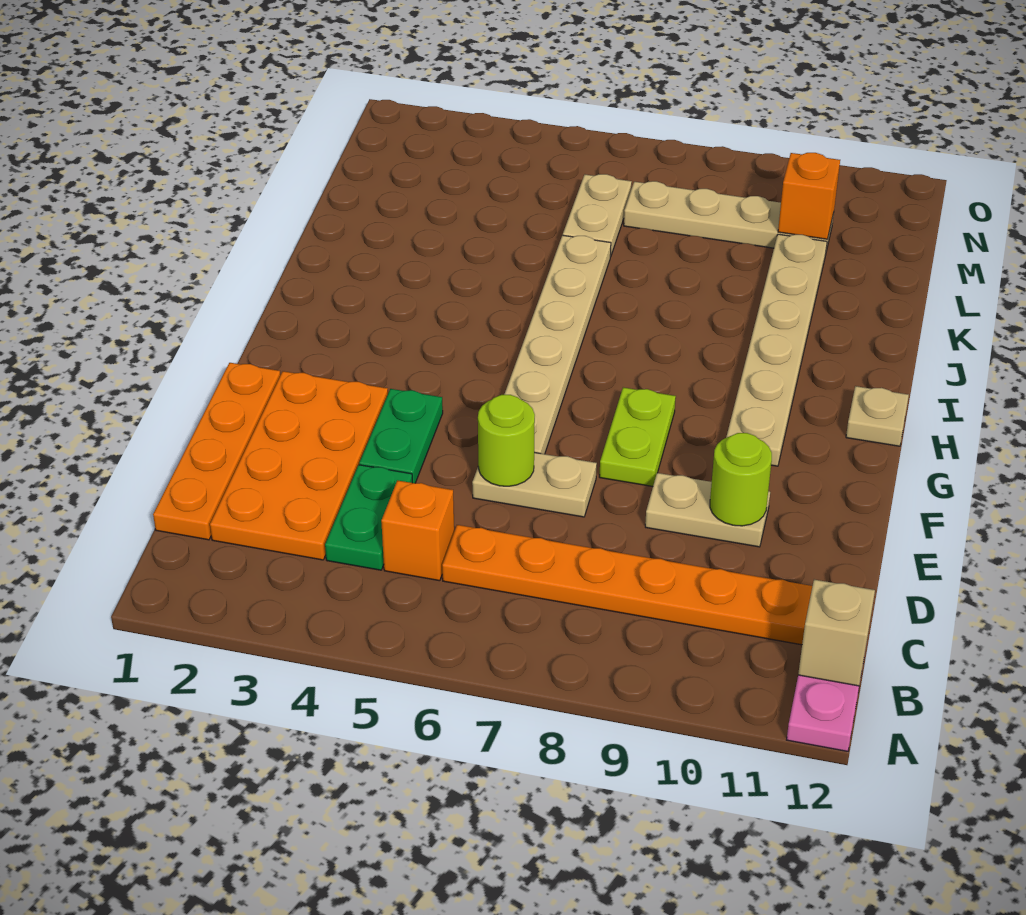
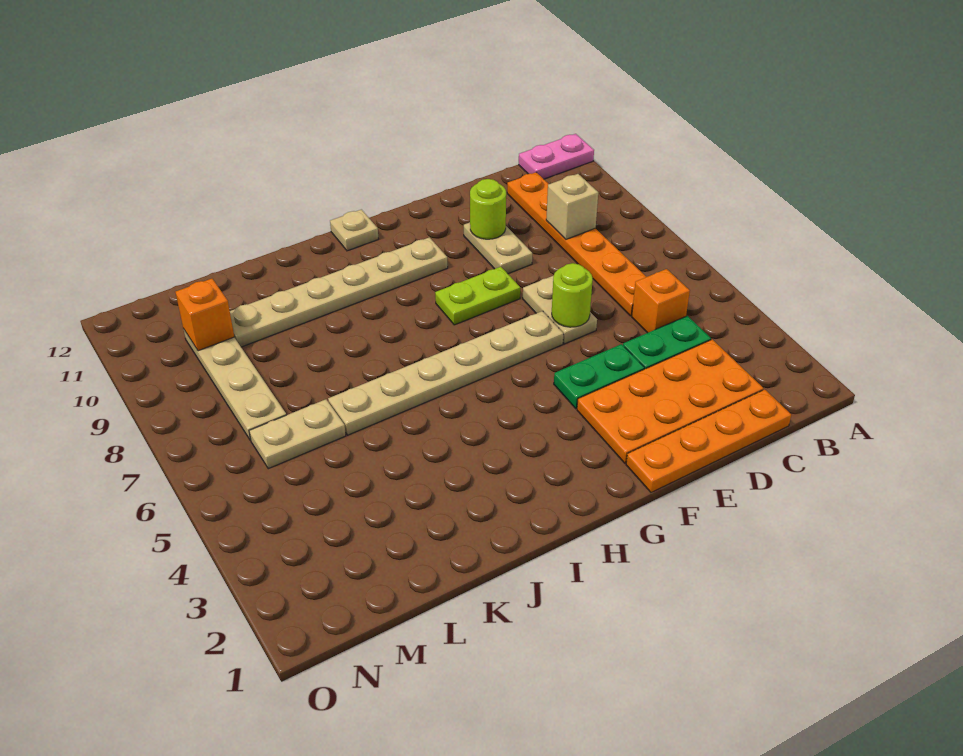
tan brick B12 level 2 -> tan brick C9 level 2

